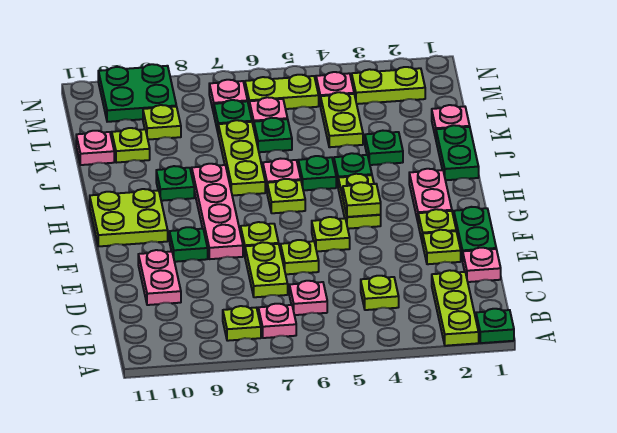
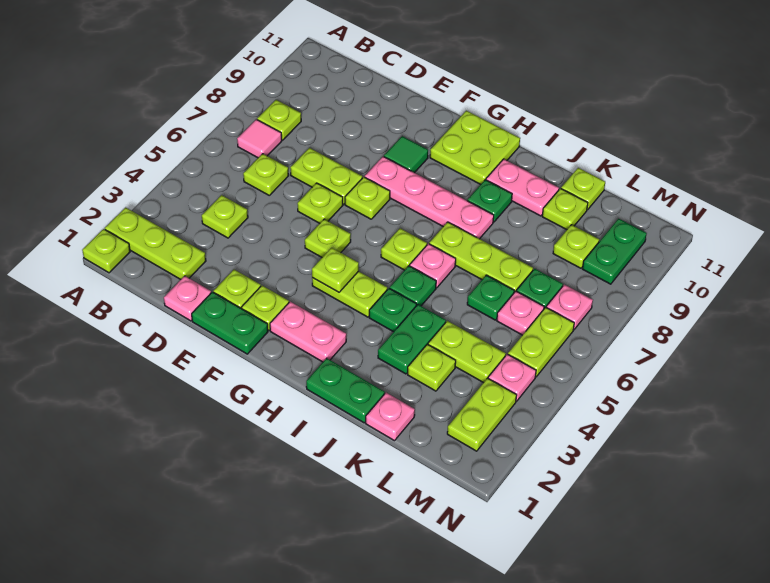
green plate A1 level 1 -> lime plate A1 level 1
pink plate B7 level 1 -> pink tile B7 level 1
pink plate C6 level 1 -> lime plate C6 level 1
pink plate D10:E10 level 1 -> pink plate I10:J10 level 1
green plate F9 level 1 -> green tile F9 level 1
green plate J3 level 1 -> green plate J3:J4 level 1
none -> lime plate K3 level 1
pink plate K11 level 1 -> lime plate K11 level 1
green plate M9:N10 level 1 -> green plate M9:M10 level 1

